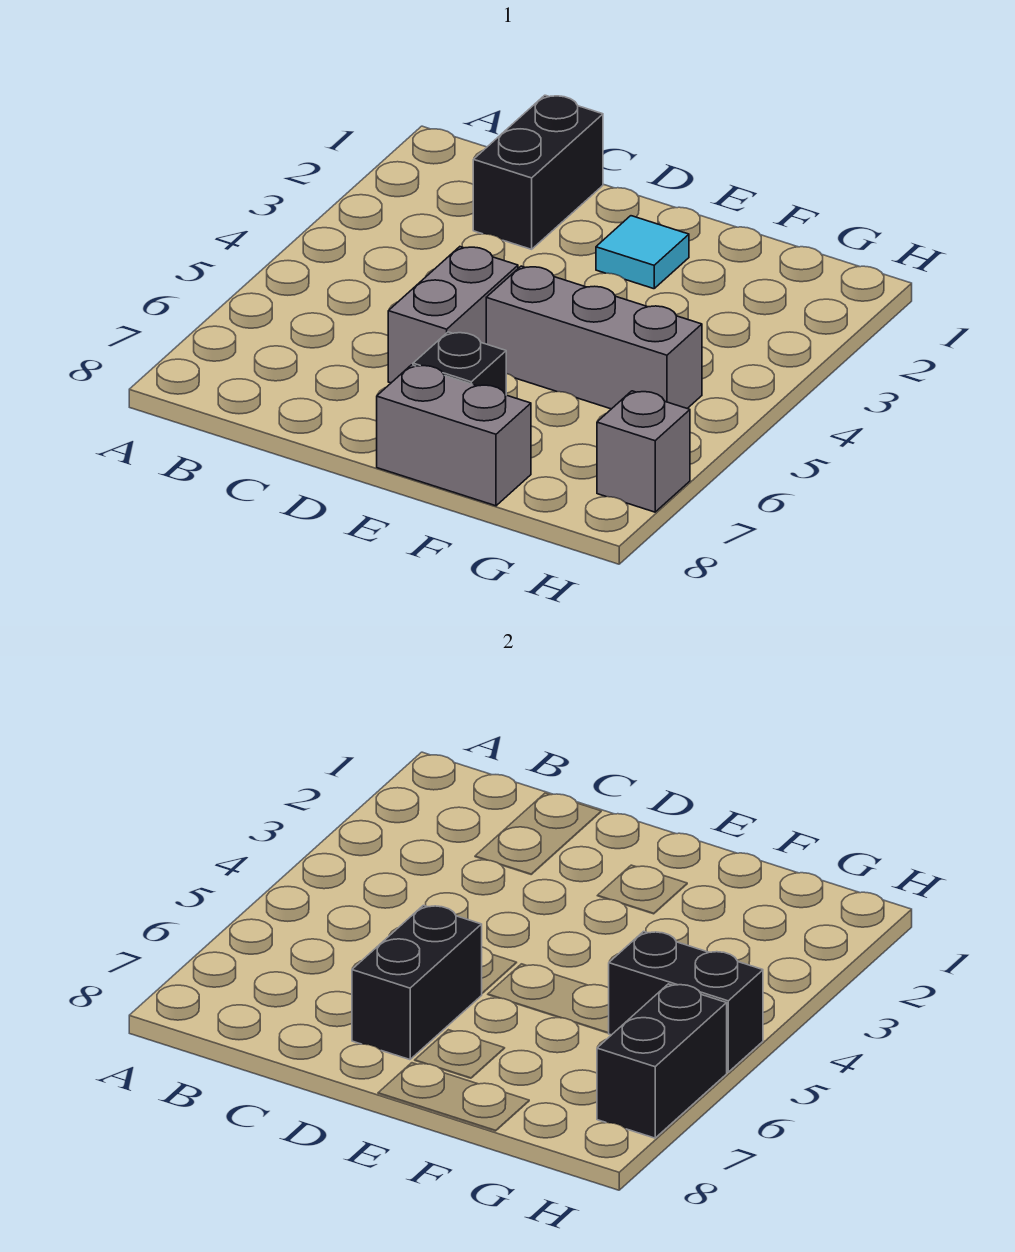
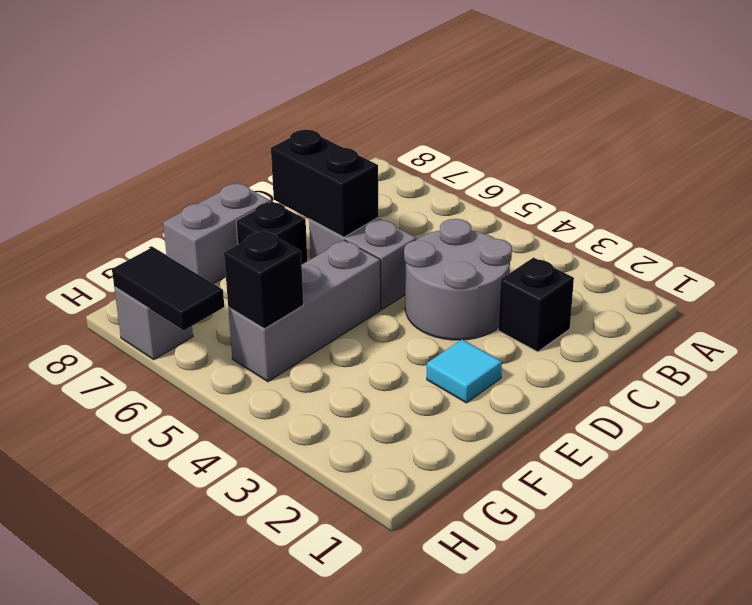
black brick C1:C2 level 1 -> black brick C2 level 1
none -> grey round brick C3:D4 level 1
black brick G5:H5 level 2 -> black brick G5 level 2
black brick H6:H7 level 2 -> black tile H6:H7 level 2

